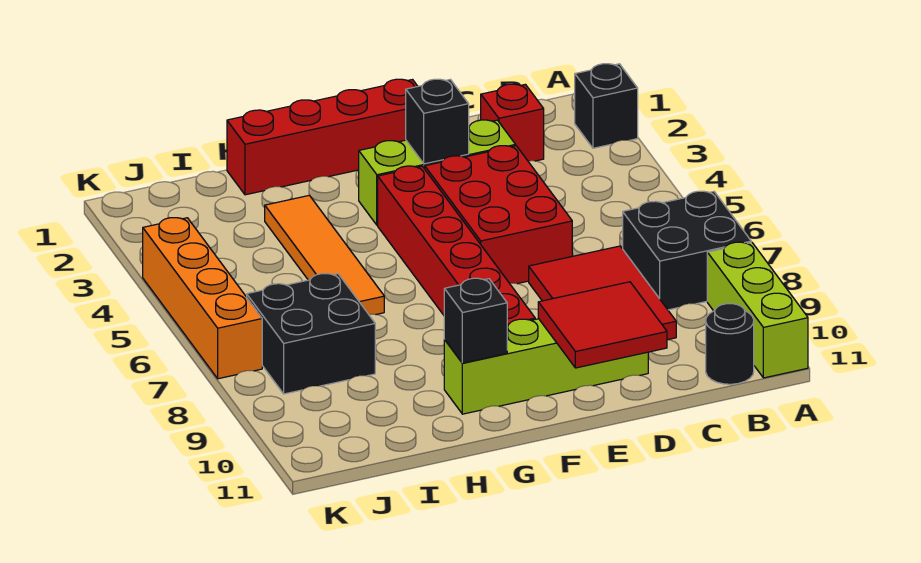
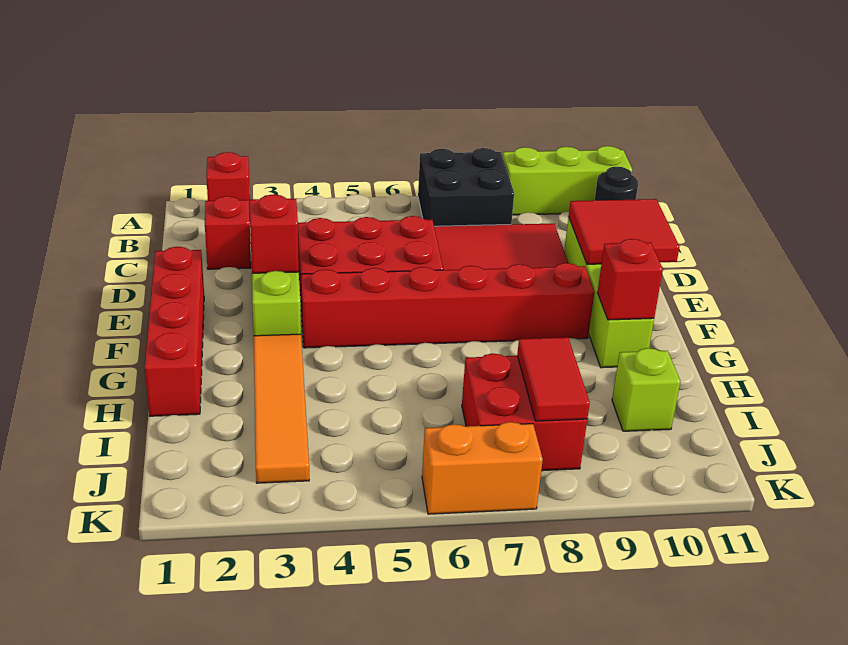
black brick A2 level 1 -> red brick A2 level 1
black brick E3 level 2 -> red brick E3 level 2
black brick G10 level 2 -> red brick G10 level 2
orange tile H3:H6 level 1 -> orange tile G3:J3 level 1
black brick I7:J8 level 1 -> red brick I7:J8 level 1
none -> red tile I8:J8 level 2
none -> lime brick I10 level 1
orange brick K4:K7 level 1 -> orange brick K6:K7 level 1

